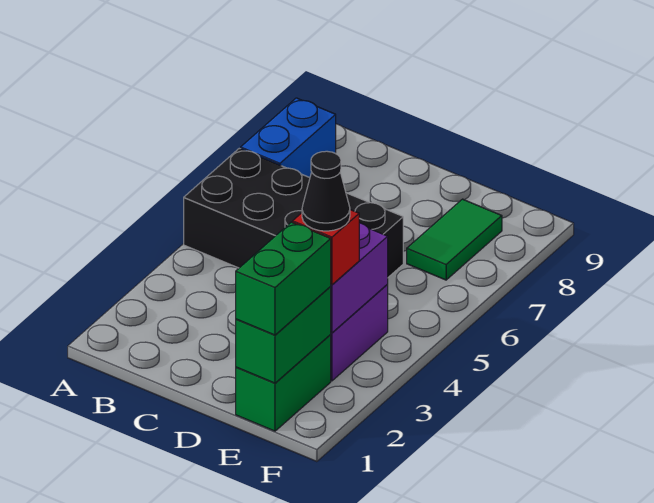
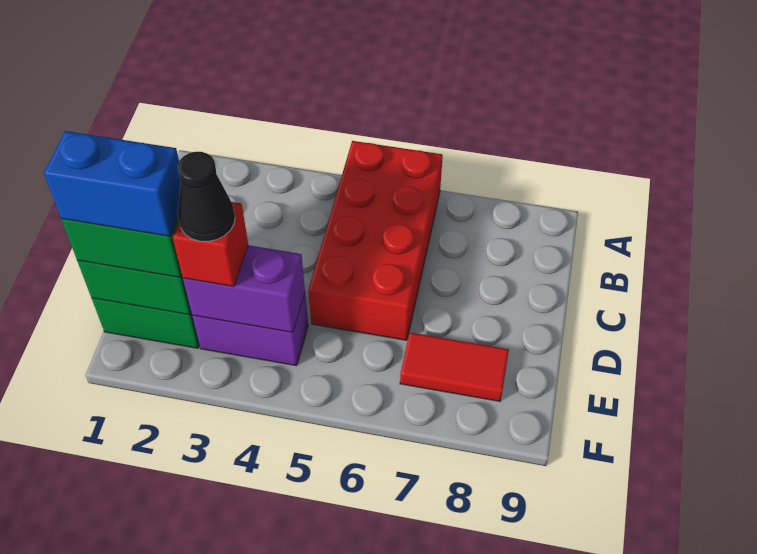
black brick A5:D6 level 1 -> red brick A5:D6 level 1
blue brick A7:A8 level 1 -> blue brick E1:E2 level 4
green tile E7:E8 level 1 -> red tile E7:E8 level 1

